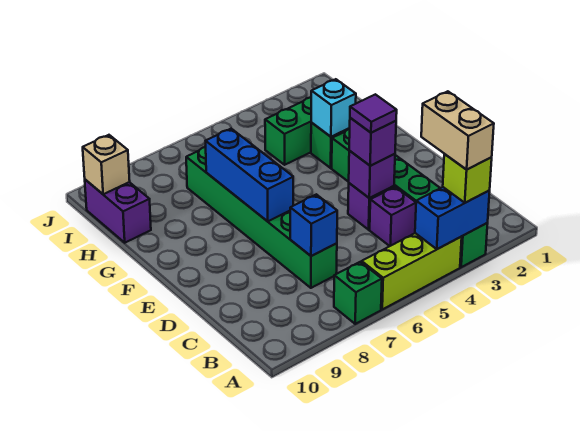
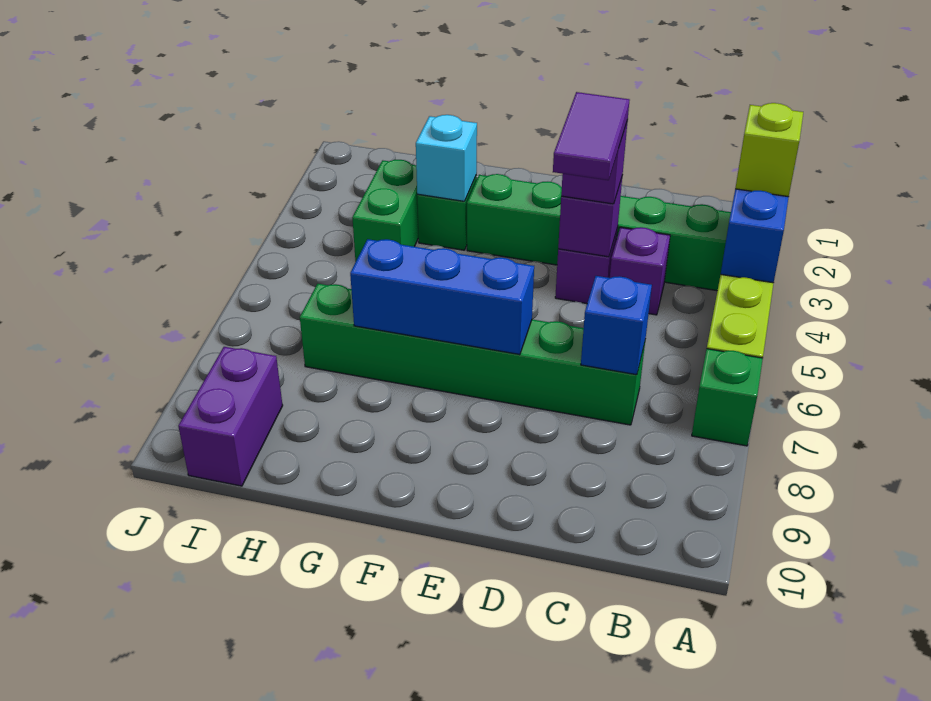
tan brick A3:B3 level 4 -> none
purple tile D4 level 4 -> purple tile D4:D5 level 4
purple brick H10:I10 level 1 -> purple brick I9:I10 level 1
tan brick I10 level 2 -> none

